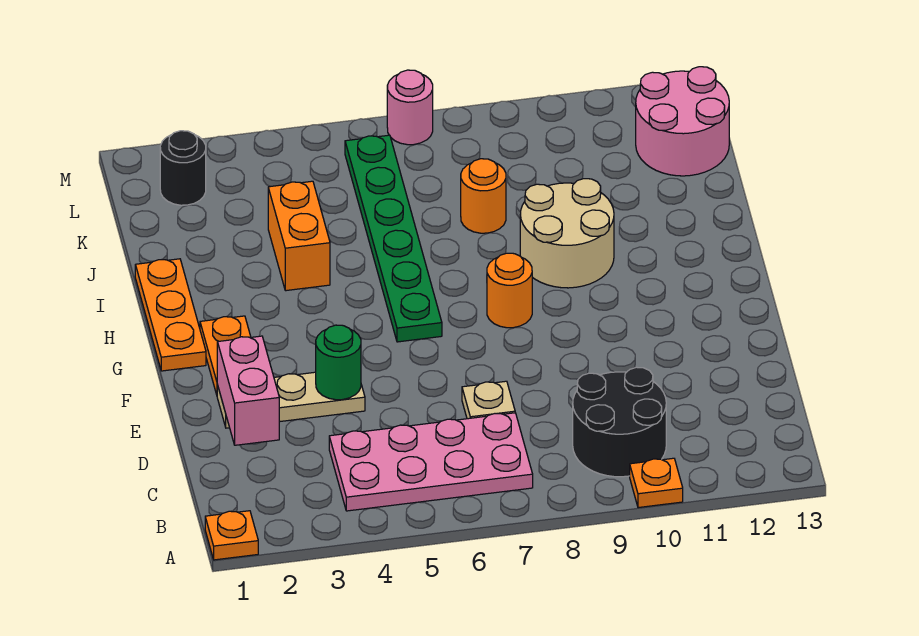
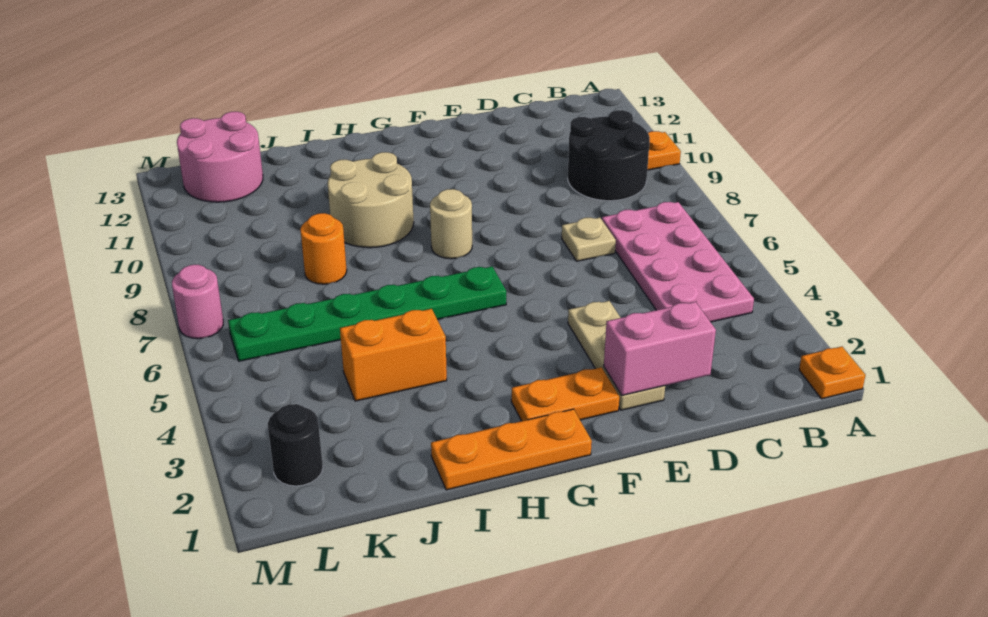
green round brick E4 level 2 -> none
orange round brick G8 level 1 -> tan round brick G8 level 1

